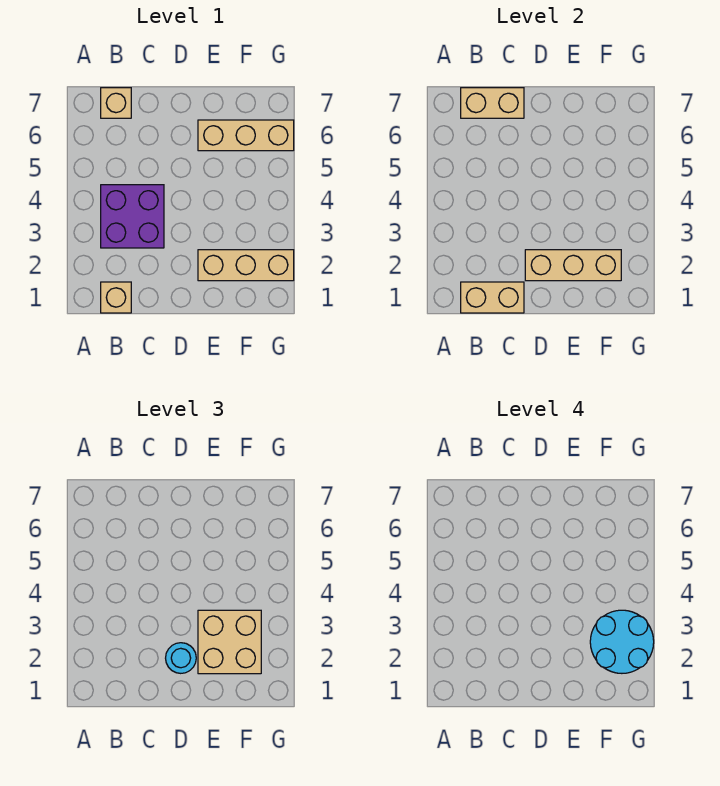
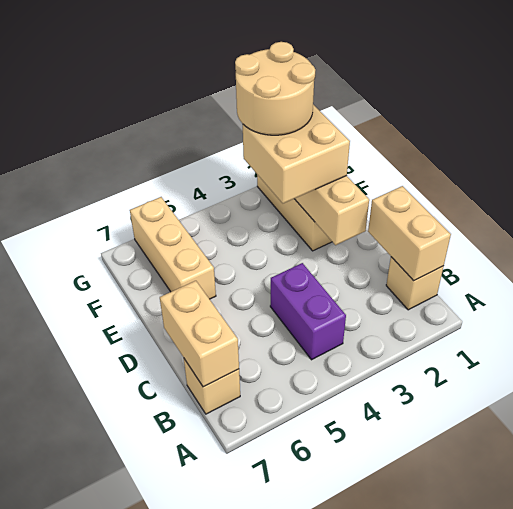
purple brick B3:C4 level 1 -> purple brick B4:C4 level 1
cyan round brick D2 level 3 -> none
cyan round brick F2:G3 level 4 -> tan round brick F2:G3 level 4

